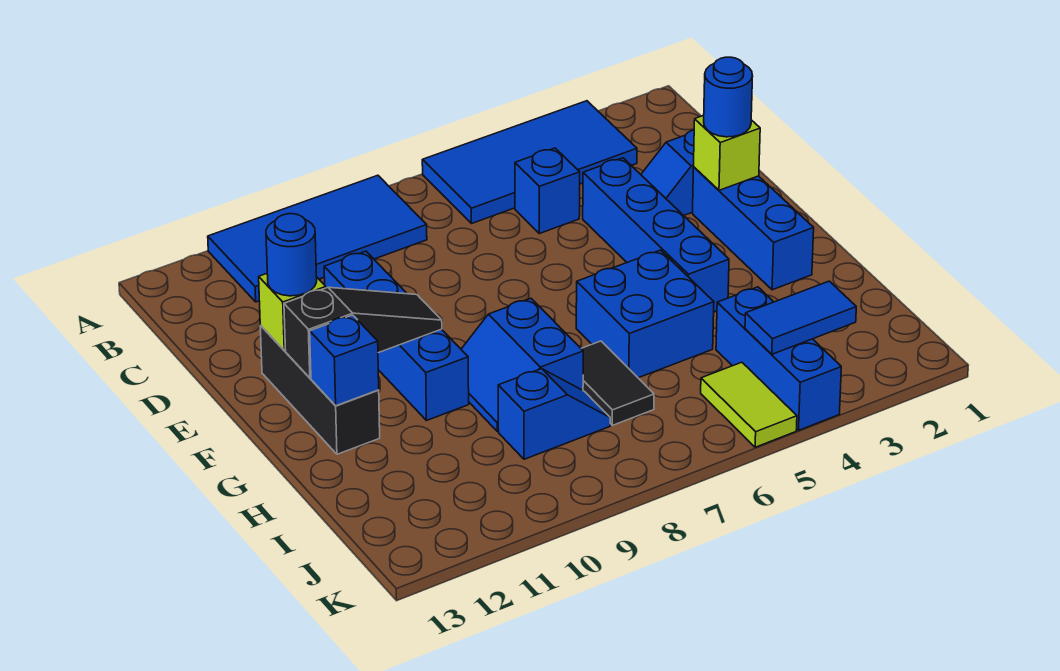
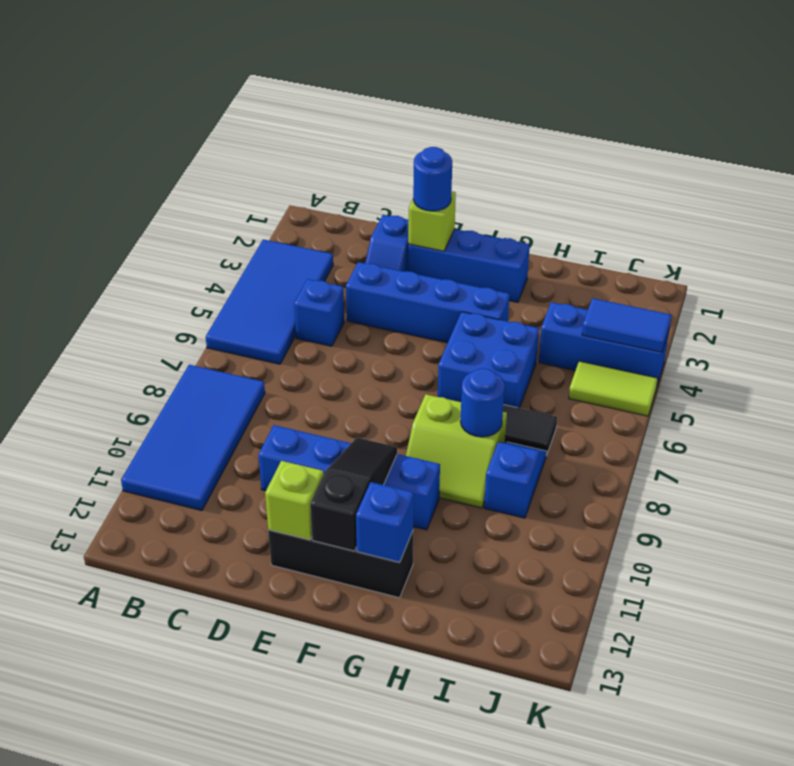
blue round brick E12 level 3 -> blue round brick H8 level 2
blue slope G8:H9 level 1 top 8 -> lime slope G8:H9 level 1 top 8
blue tile J3:J4 level 2 -> blue tile J4:K4 level 2

